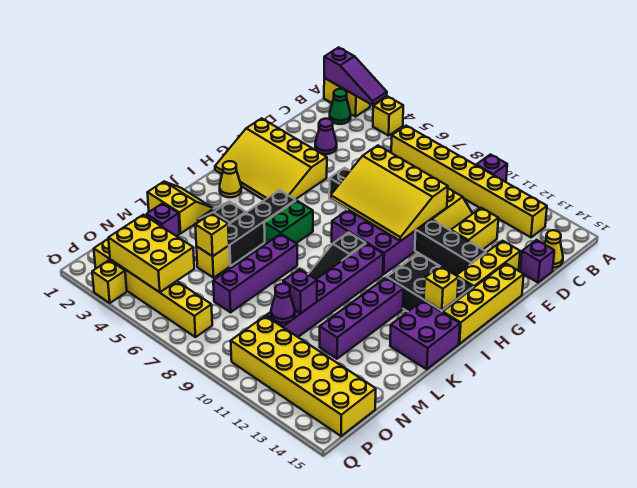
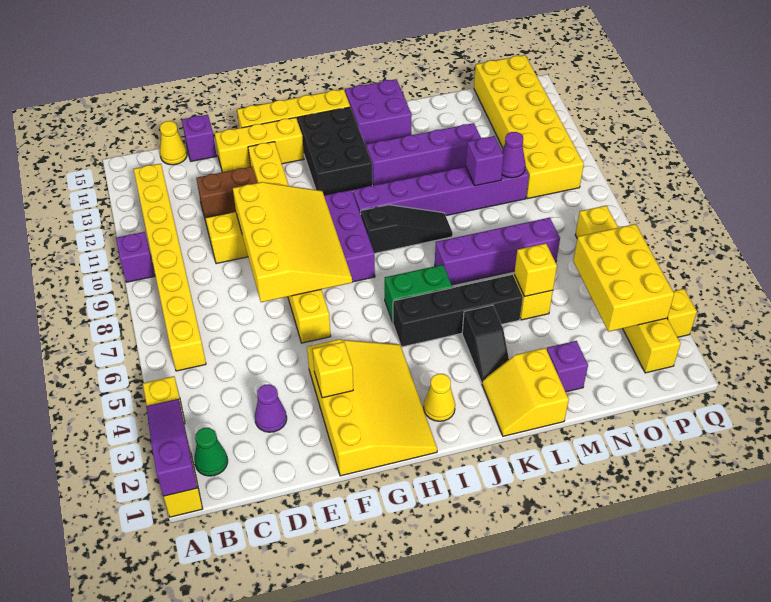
yellow brick D12:E12 level 1 -> brown brick D12:E12 level 1
black brick F6:F13 level 1 -> yellow brick F6:F13 level 1
yellow brick I14 level 2 -> yellow brick F3 level 2

